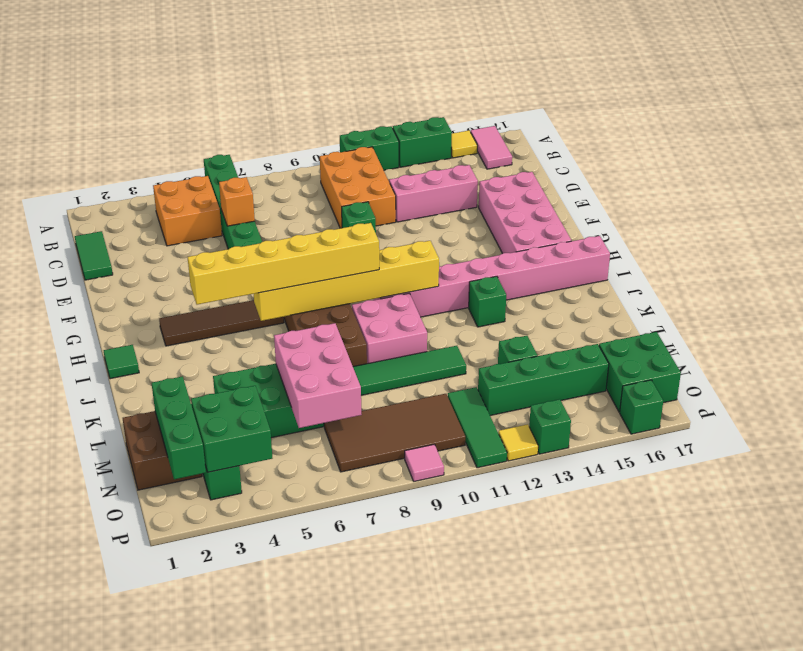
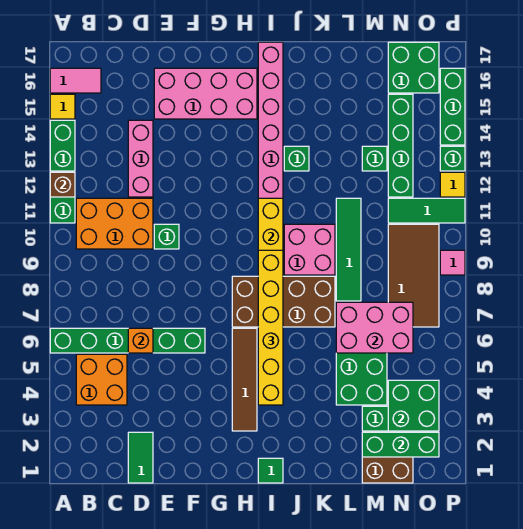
none -> brown brick A12 level 2
green tile C1:D1 level 1 -> green tile D1:D2 level 1
green brick P16 level 1 -> green brick P14:P16 level 1

